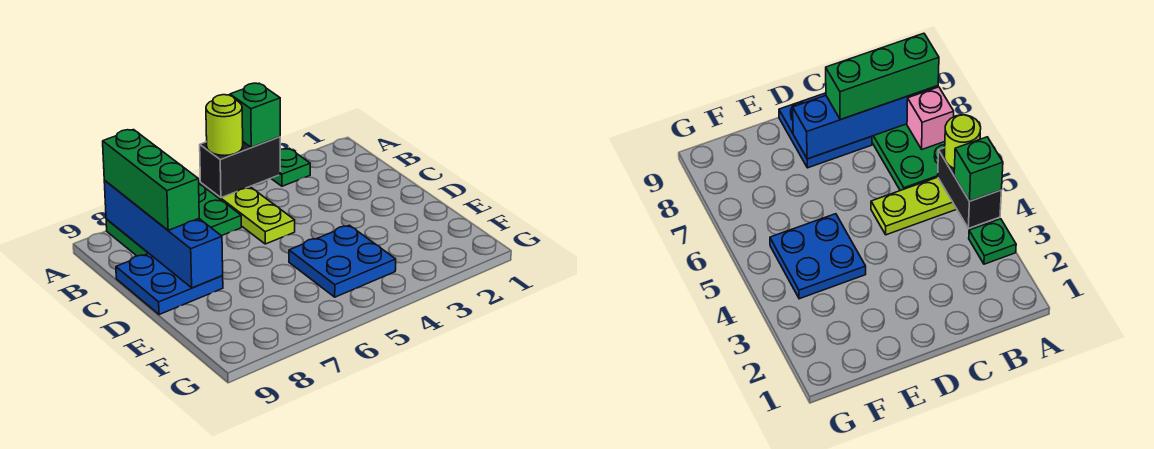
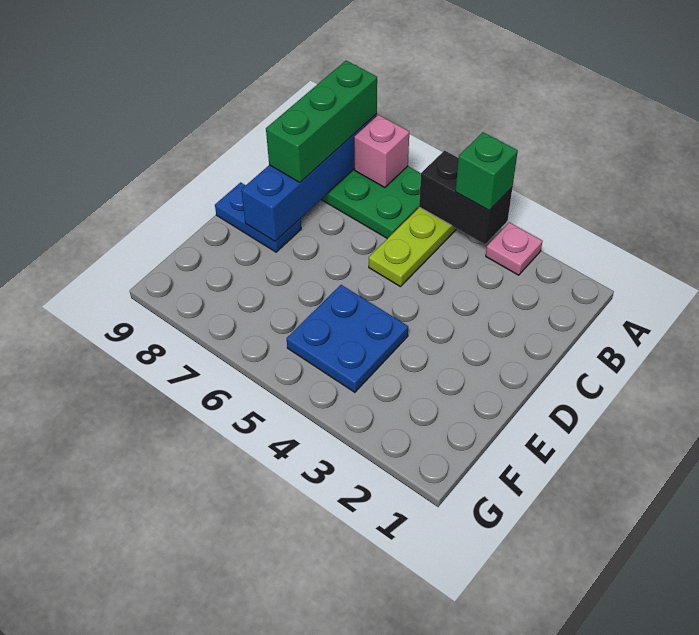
green plate A3 level 1 -> pink plate A3 level 1
lime round brick A5 level 3 -> none
blue plate C8:D9 level 1 -> blue plate D8:D9 level 1

